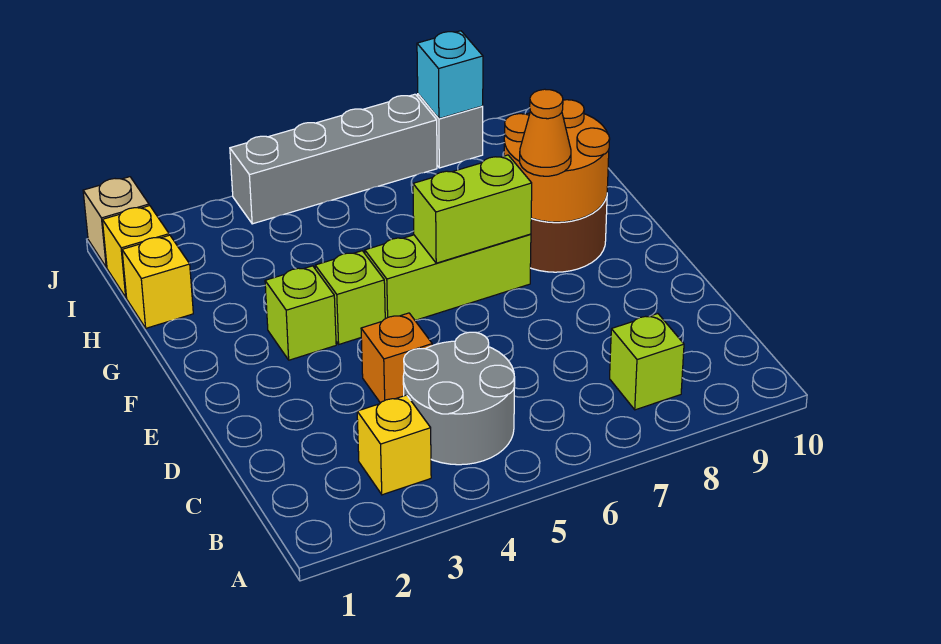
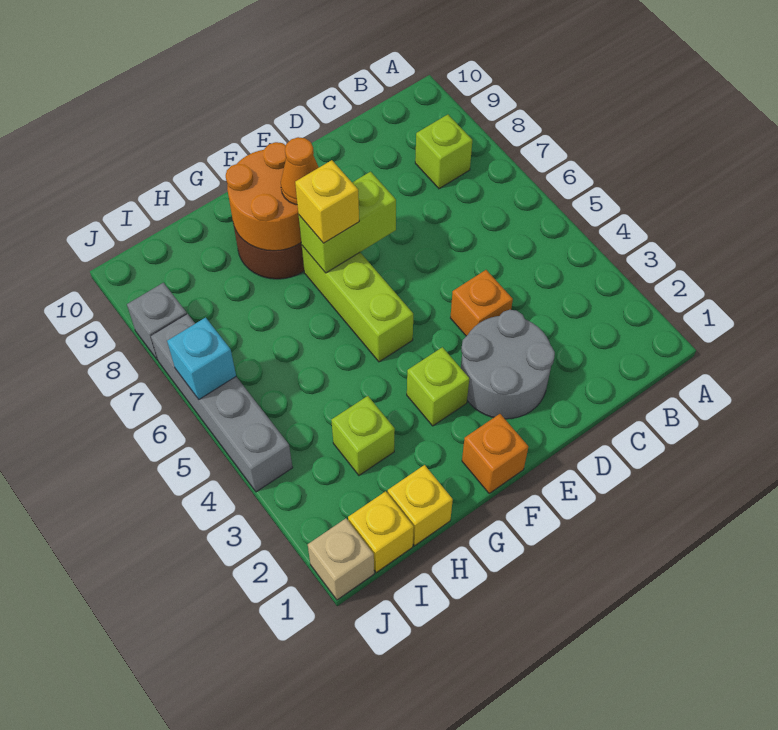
yellow brick B3 level 1 -> yellow brick F7 level 3
grey round brick B4:C5 level 1 -> grey round brick D2:E3 level 1
none -> orange brick F1 level 1
lime brick F4 level 1 -> lime brick H3 level 1
lime brick F6:F7 level 2 -> lime brick E7:F7 level 2
cyan brick J8 level 2 -> cyan brick J6 level 2

